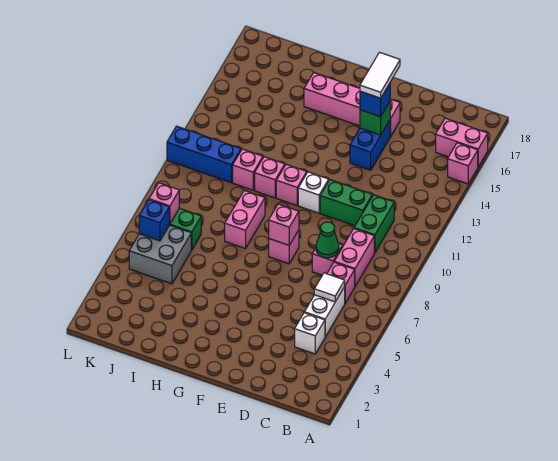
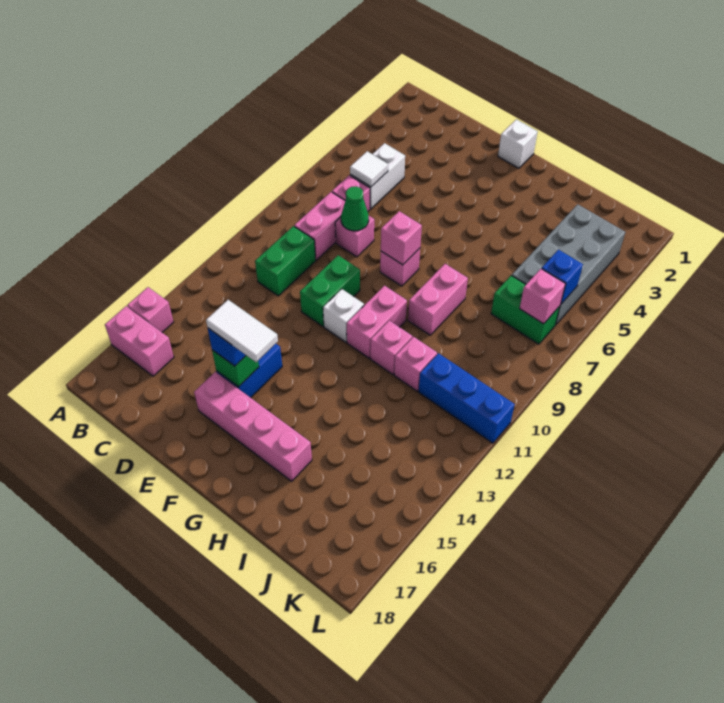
white brick C4 level 1 -> white brick F1 level 1
green brick D11:E11 level 1 -> green brick E10:E11 level 1
white tile E15:E16 level 4 -> white tile E15:F15 level 4
pink brick G11 level 1 -> pink brick G10:G11 level 1
grey brick J5:K6 level 1 -> grey brick J3:K6 level 1

